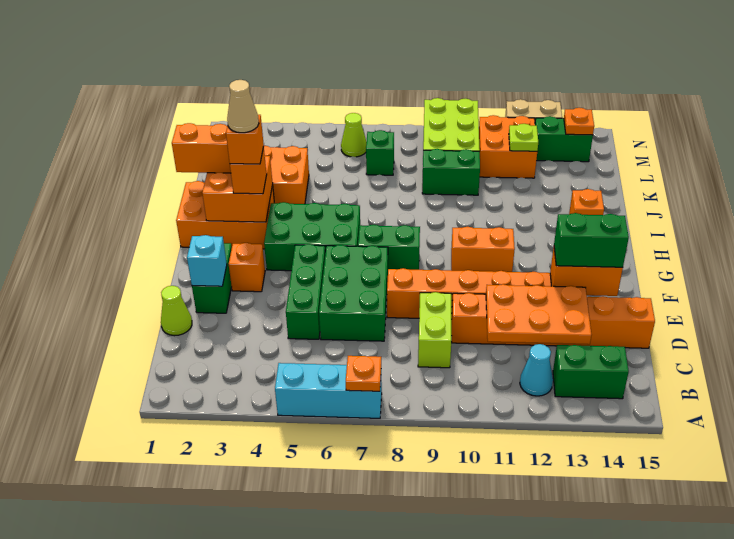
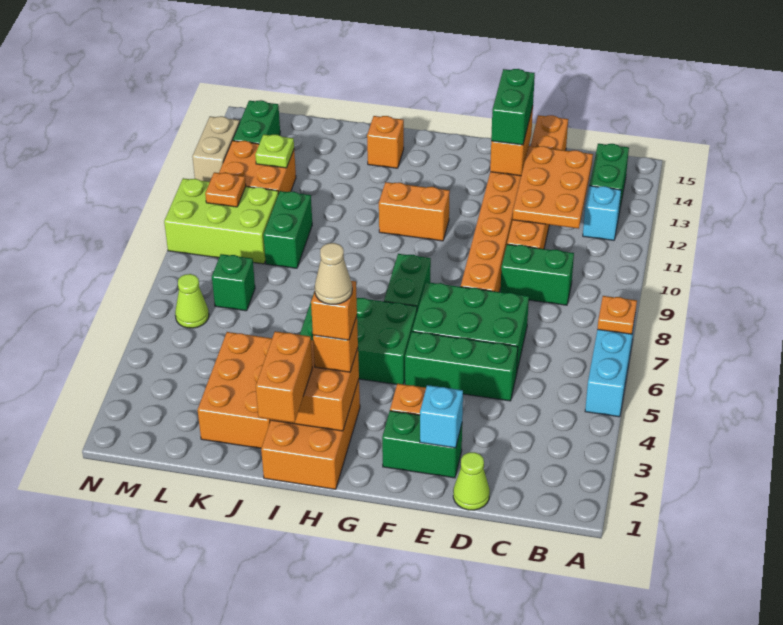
cyan cone B12 level 1 -> cyan brick B12 level 1
lime brick C9:D9 level 1 -> green brick C9:D9 level 1
green brick G4:H6 level 1 -> green brick G5:I6 level 1
orange brick G10:G11 level 1 -> orange brick G11:H11 level 1
orange plate M14 level 2 -> orange plate M10 level 2

